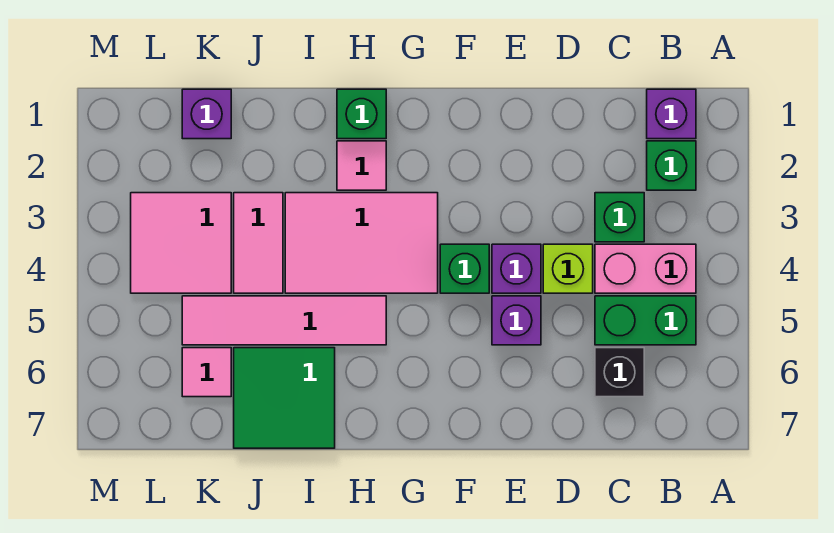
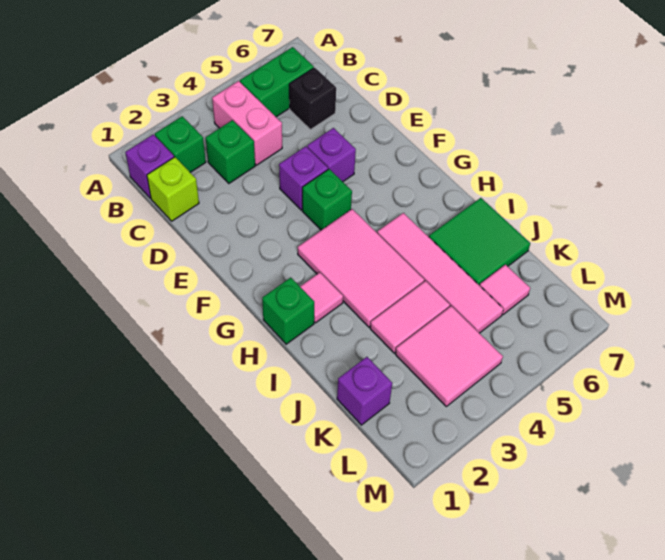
green brick B5:C5 level 1 -> green brick B5:B6 level 1
lime brick D4 level 1 -> lime brick C1 level 1

